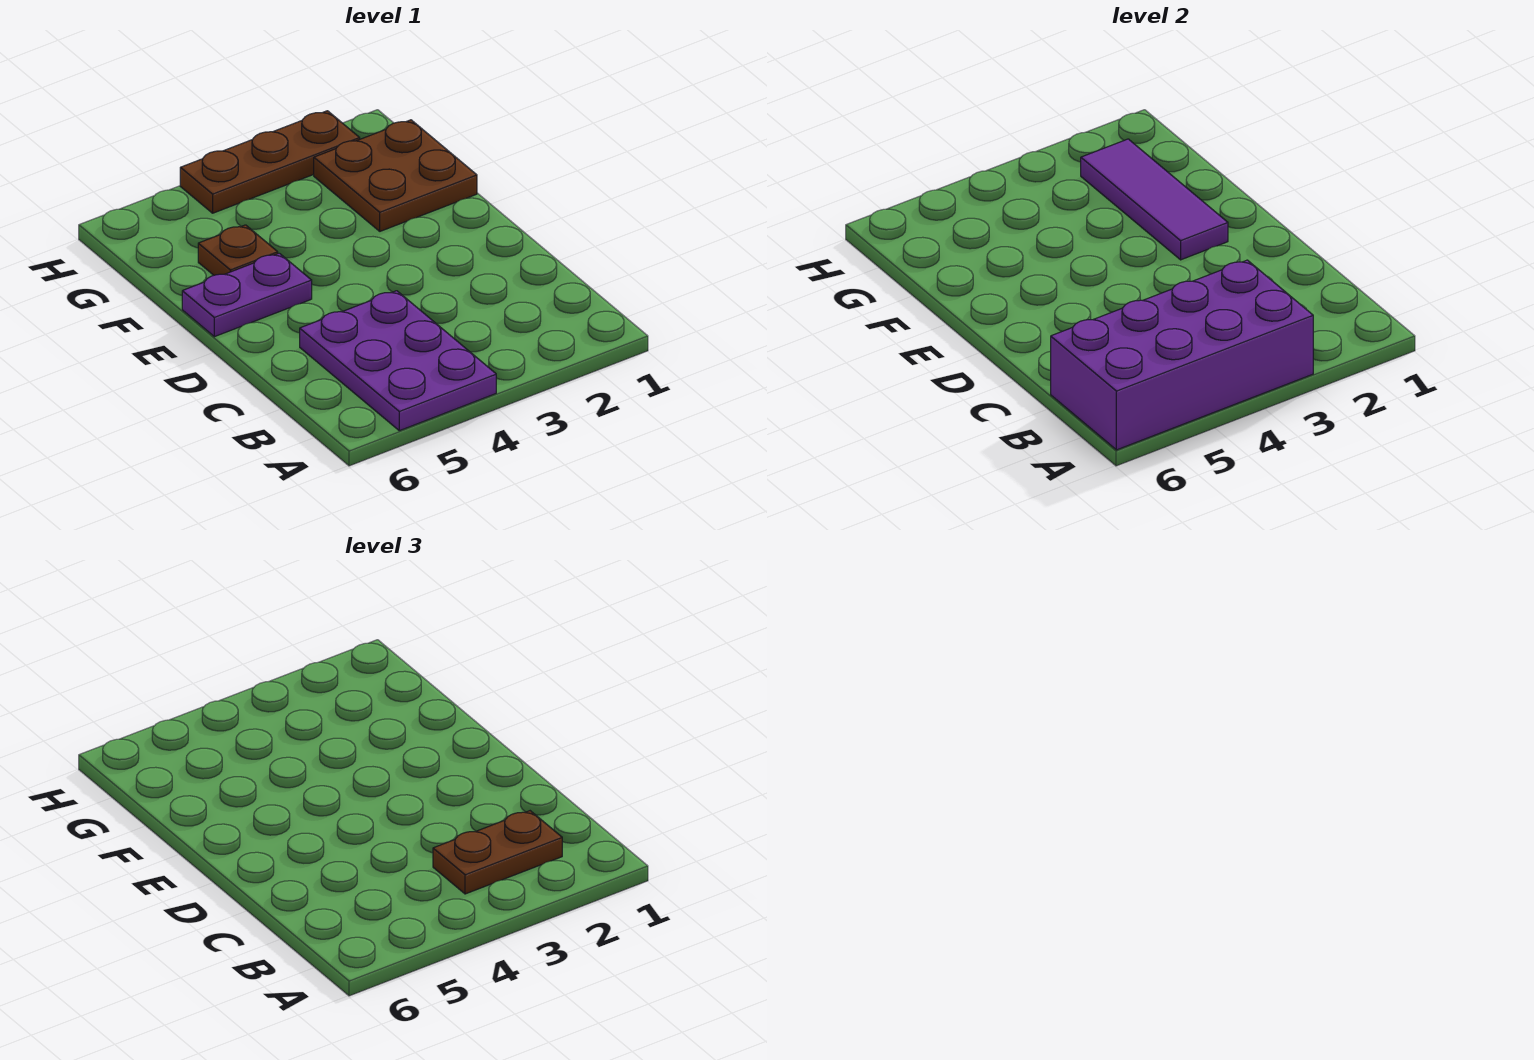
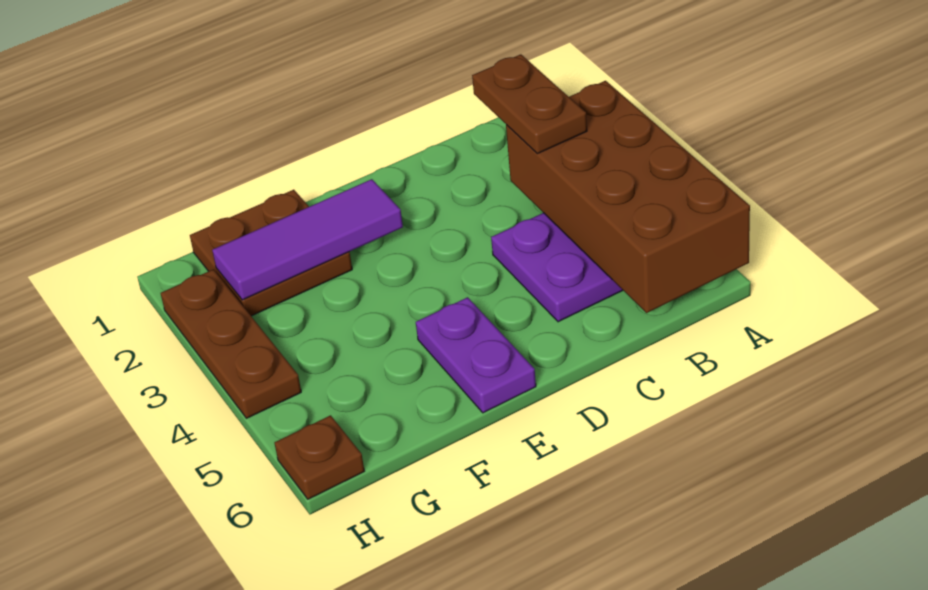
purple brick A3:B6 level 2 -> brown brick A3:B6 level 2
brown plate F5 level 1 -> brown plate H6 level 1

